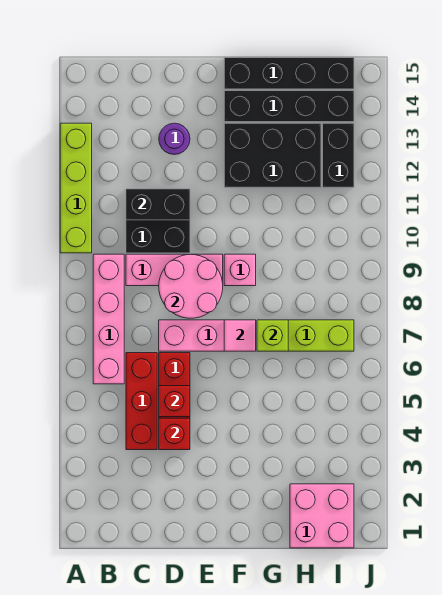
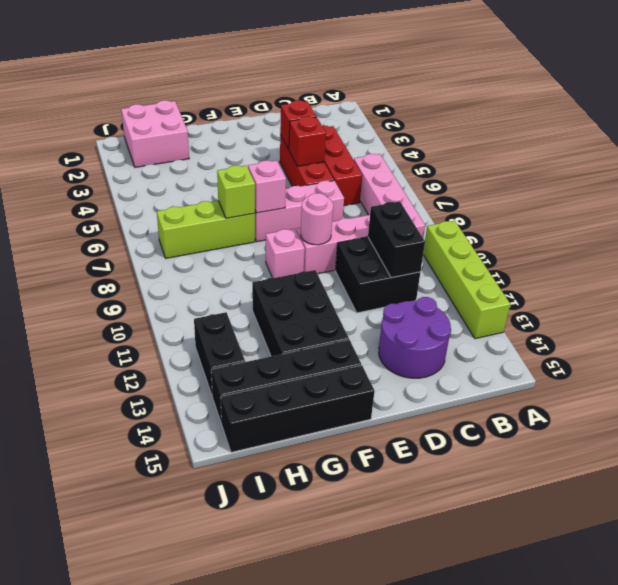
black brick C11:D11 level 2 -> black brick C10:C11 level 2
pink round brick D8:E9 level 2 -> pink round brick E9 level 2
purple round brick D13 level 1 -> purple round brick C13:D14 level 1
pink tile F7 level 2 -> pink brick F7 level 2
black brick F12:H13 level 1 -> black brick F11:G13 level 1

